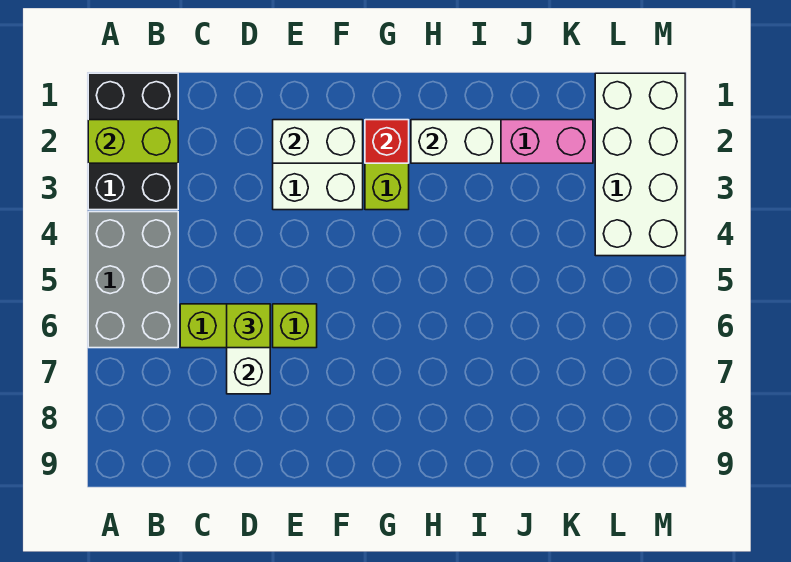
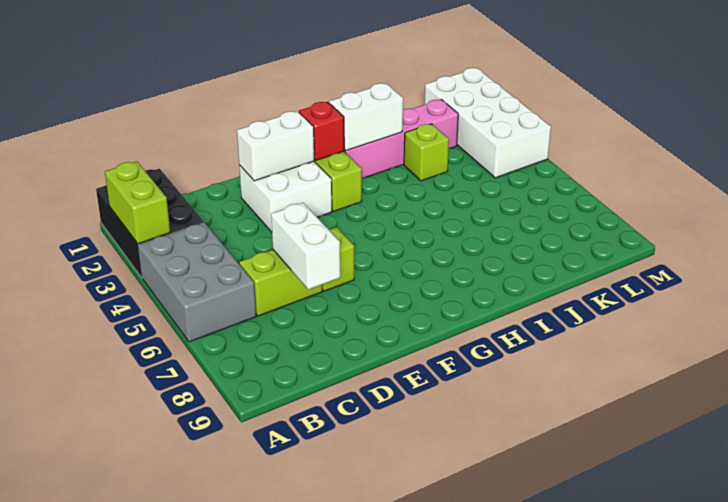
lime brick A2:B2 level 2 -> lime brick A2:A3 level 2
lime brick D6 level 3 -> lime brick J3 level 1

